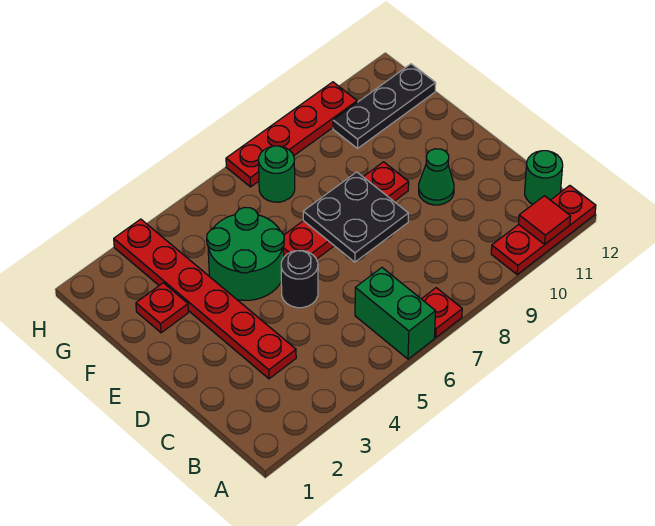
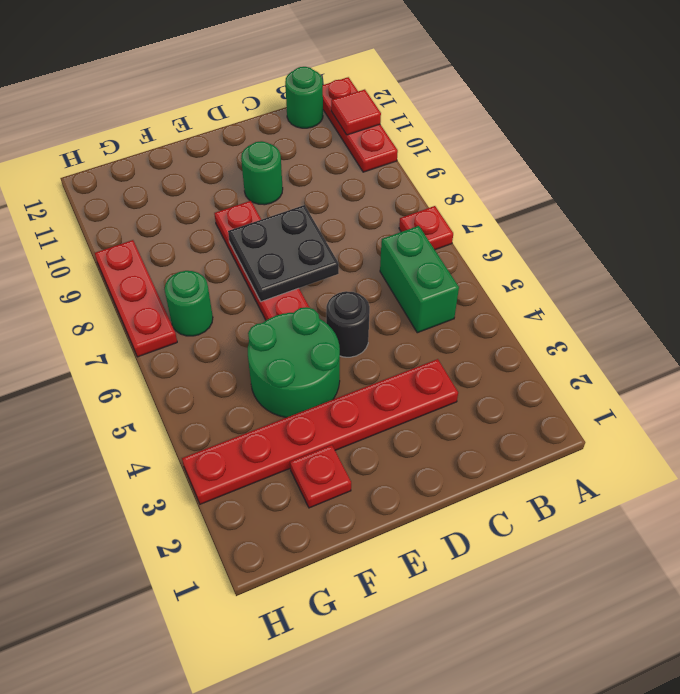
green brick A6:B6 level 1 -> green brick B5:B6 level 1
green cone D10 level 1 -> green round brick D10 level 1
black plate G10:G12 level 1 -> none
red plate H7:H10 level 1 -> red plate H7:H9 level 1

